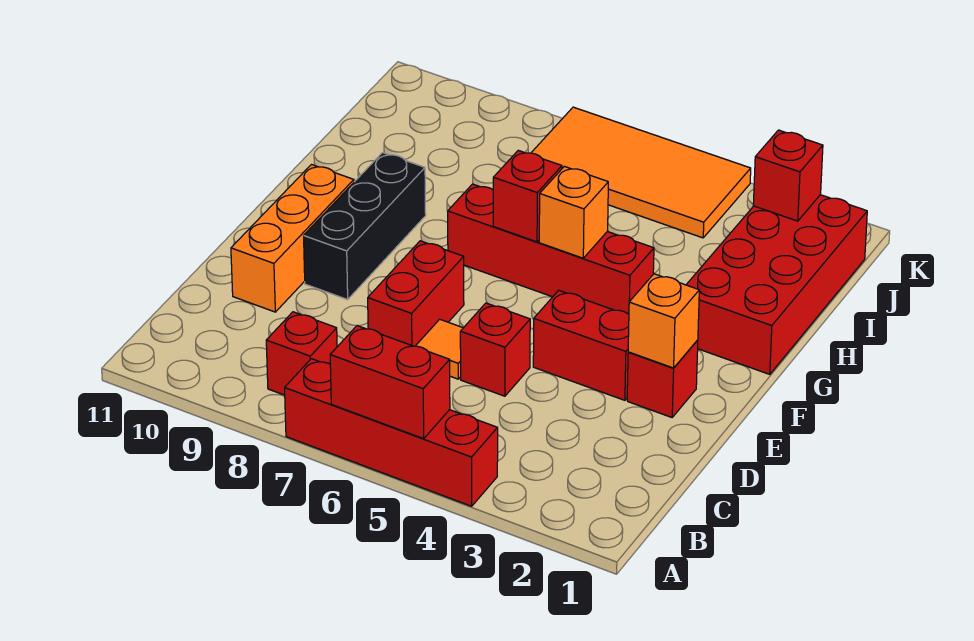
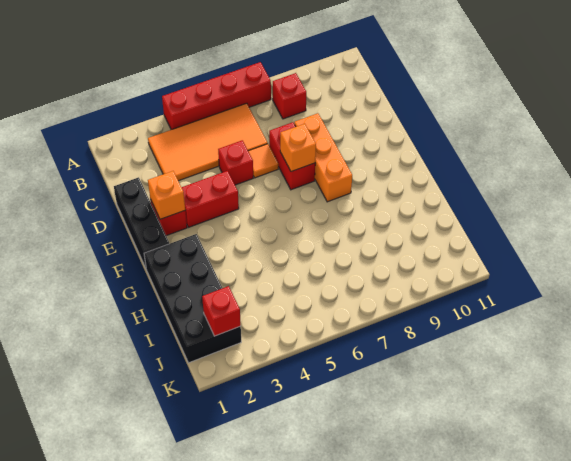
red brick A5:A6 level 2 -> none
orange brick D10:F10 level 1 -> orange brick D8:F8 level 1
black brick E9:G9 level 1 -> black brick D1:F1 level 1
red brick G1:J2 level 1 -> black brick G1:J2 level 1
red brick G4:G7 level 1 -> none
orange brick G5 level 2 -> orange brick E7 level 2
red brick G6 level 2 -> none
orange tile J4:K7 level 1 -> orange tile B3:C6 level 1

